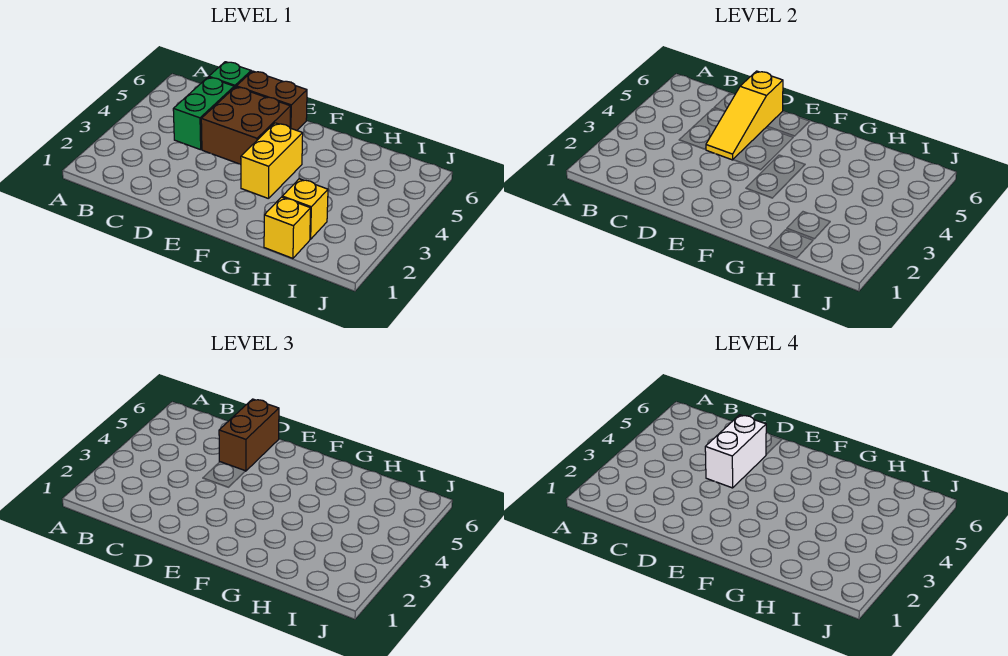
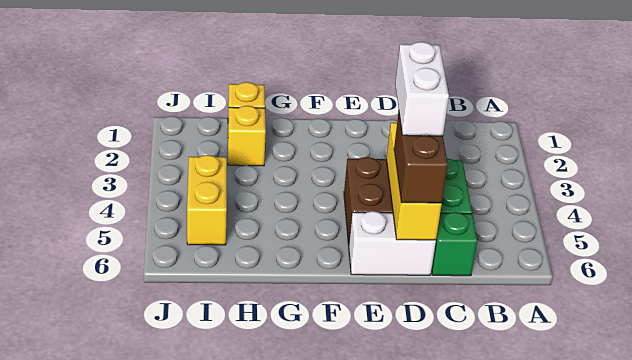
yellow slope D4:D6 level 2 top 6 -> yellow brick D4:D6 level 2
brown brick D6:E6 level 1 -> white brick D6:E6 level 1
yellow brick F3:F4 level 1 -> yellow brick I4:I5 level 1

